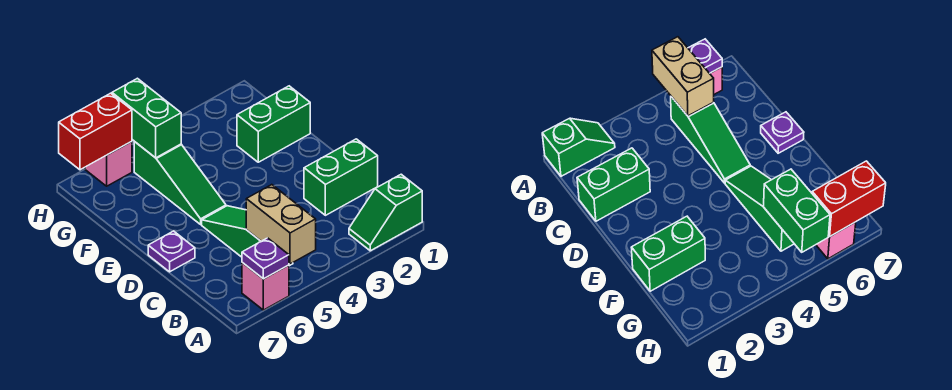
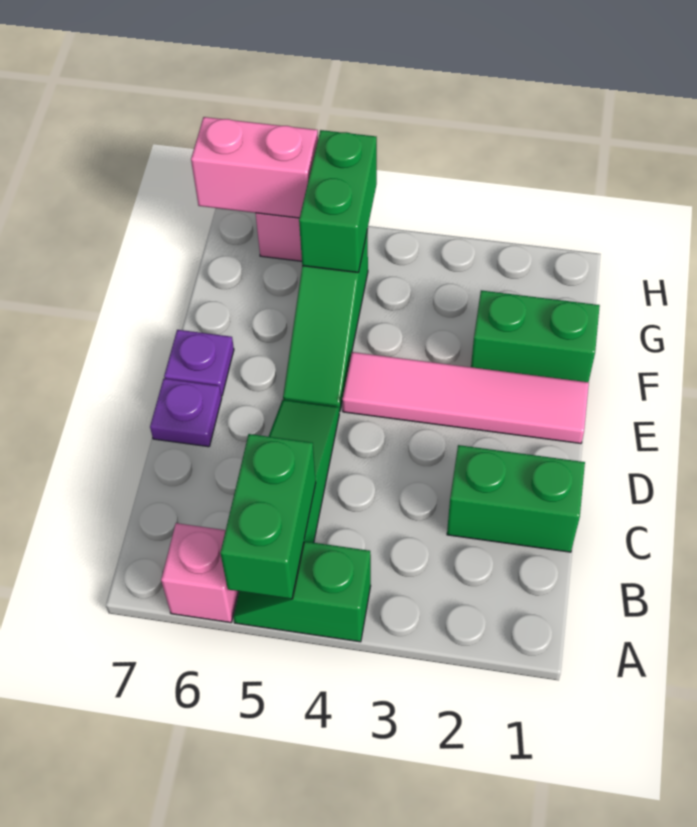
green slope A1:A2 level 1 top 1 -> green slope A4:A5 level 1 top 4
tan brick A5:B5 level 2 -> green brick A5:B5 level 2
purple plate A6 level 2 -> purple plate E7 level 1
none -> pink tile E1:E4 level 1
red brick H6:H7 level 2 -> pink brick H6:H7 level 2

